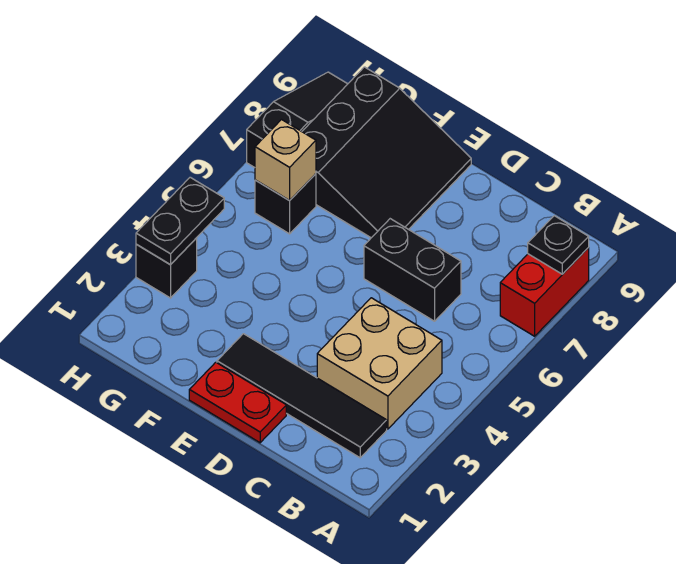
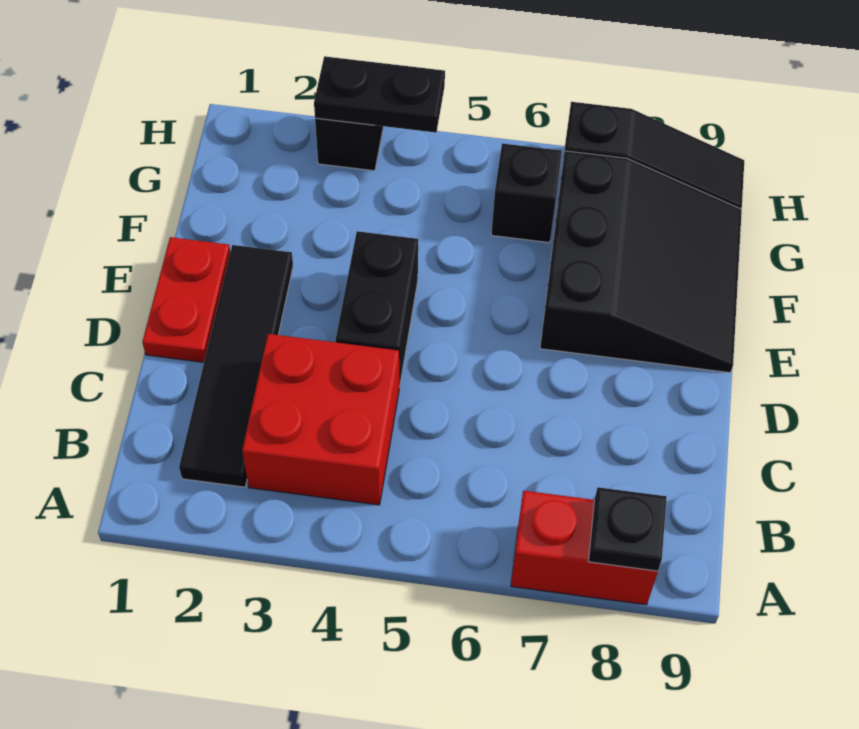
tan brick B3:C4 level 1 -> red brick B3:C4 level 1
black brick C6:D6 level 1 -> black brick D4:E4 level 1
black slope E7:G9 level 1 top G -> black slope E7:G9 level 1 top 7
tan brick G6 level 2 -> none

